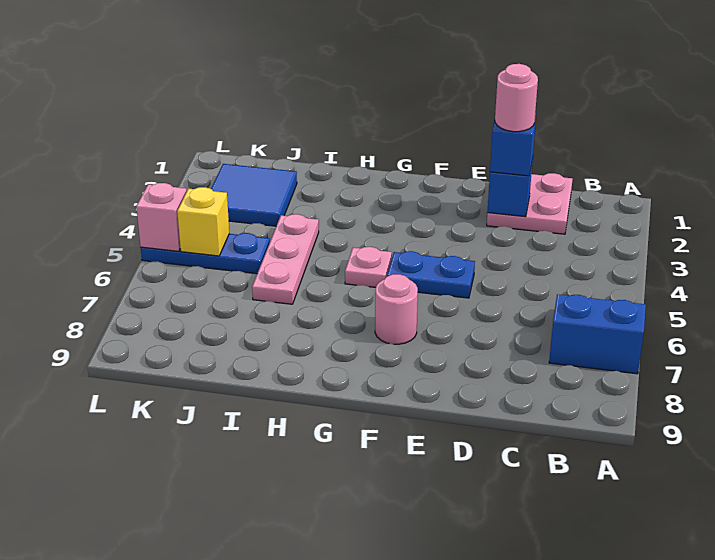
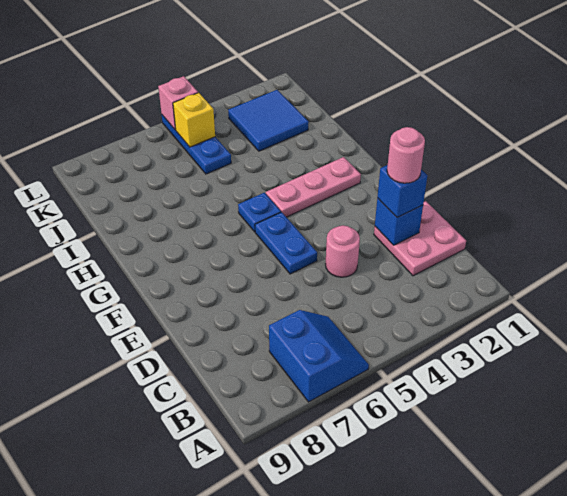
pink round brick F7 level 1 -> pink round brick D4 level 1
pink plate G5 level 1 -> blue plate G5 level 1
pink plate I4:I6 level 1 -> pink plate G2:G4 level 1

